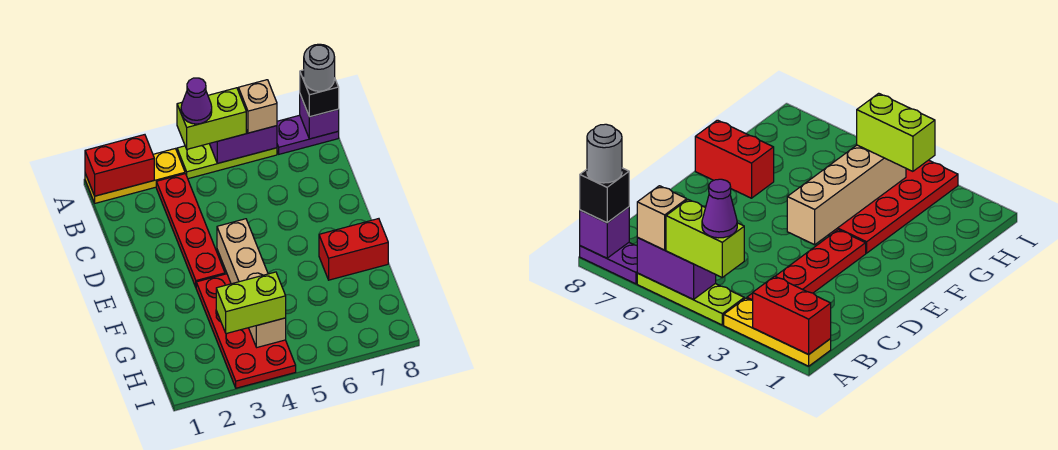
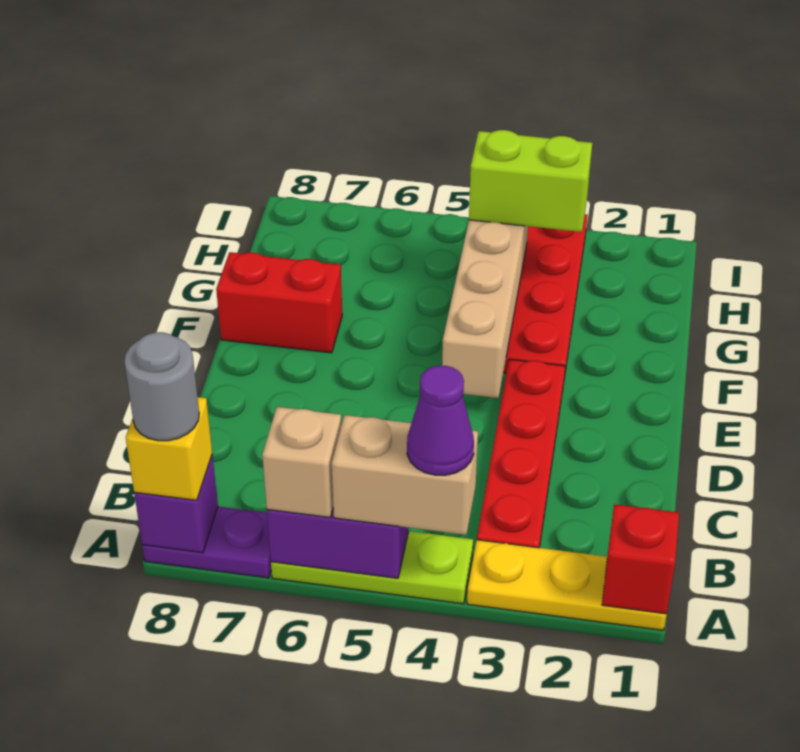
red brick A1:A2 level 2 -> red brick A1 level 2
lime brick A4:A5 level 3 -> tan brick A4:A5 level 3
black brick A8 level 3 -> yellow brick A8 level 3

